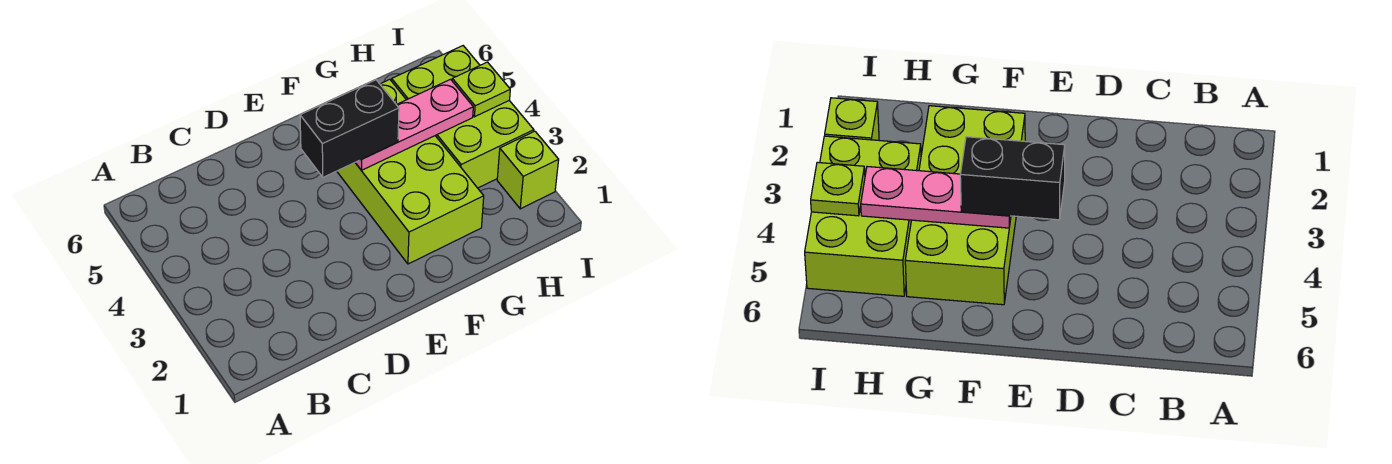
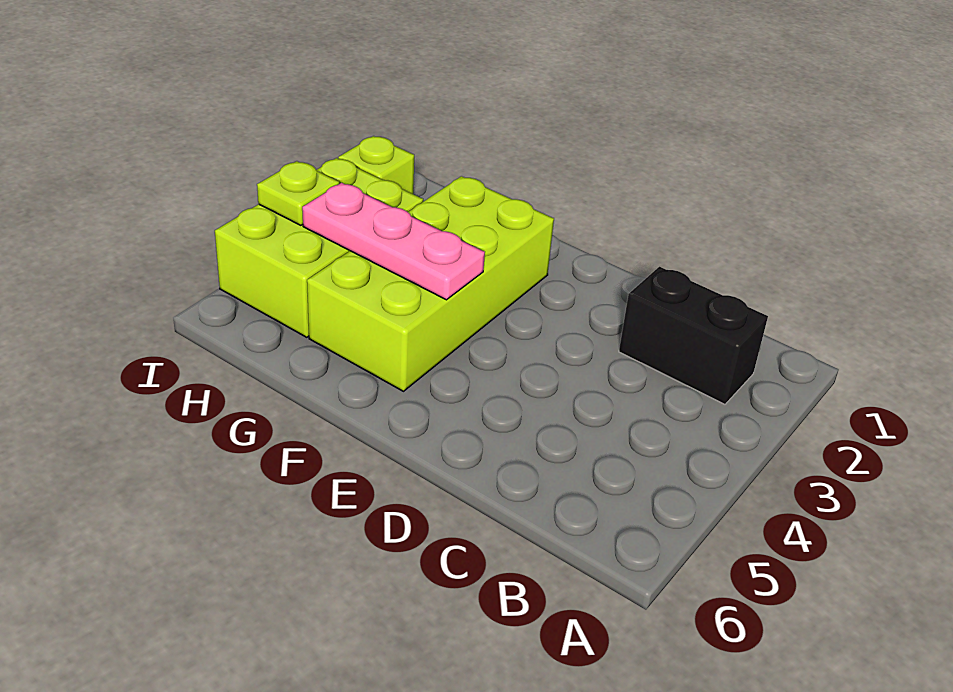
black brick E4:F4 level 3 -> black brick B2:C2 level 1

